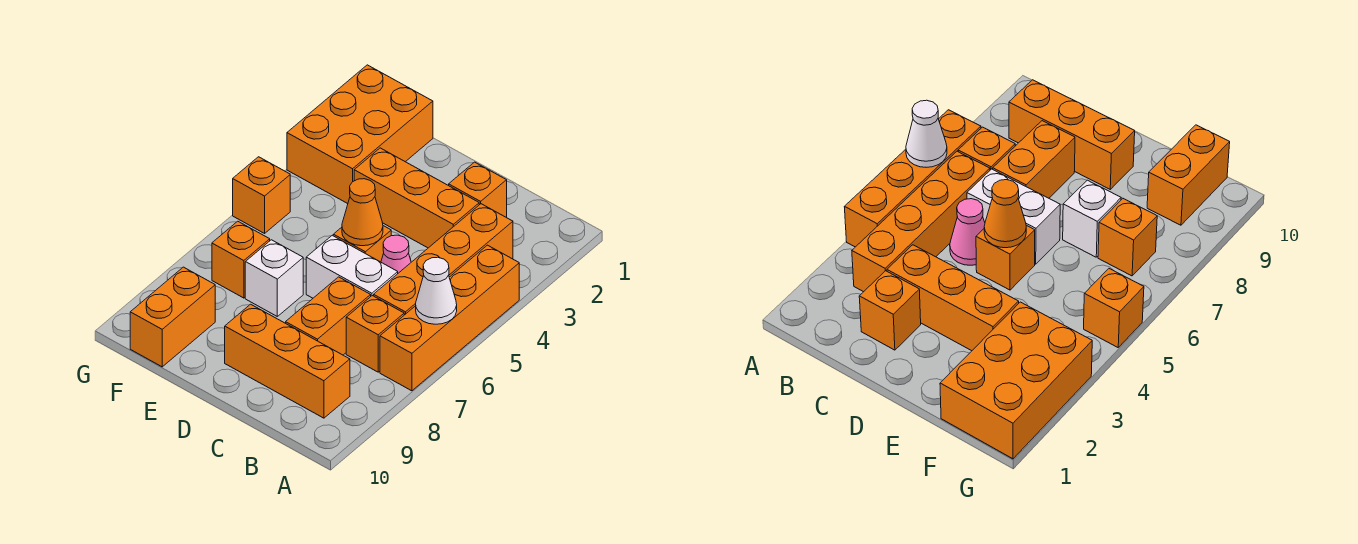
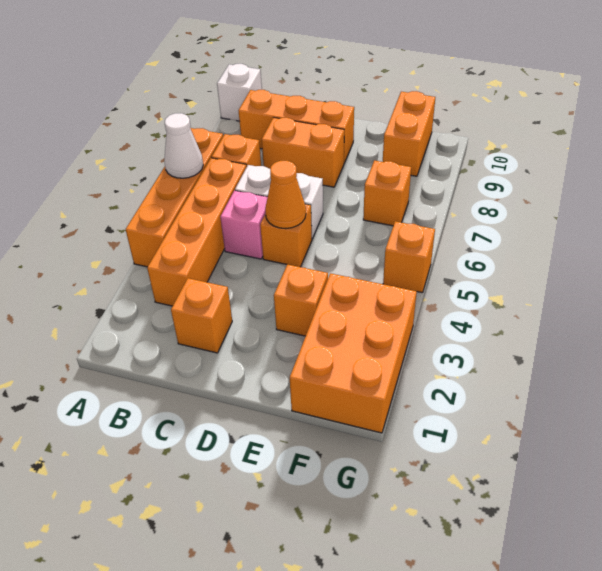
orange brick C3:E3 level 1 -> orange brick E3 level 1
pink cone C5 level 1 -> pink brick C5 level 1
orange brick C7:C8 level 1 -> orange brick C8:D8 level 1
white brick E7 level 1 -> white brick A10 level 1

